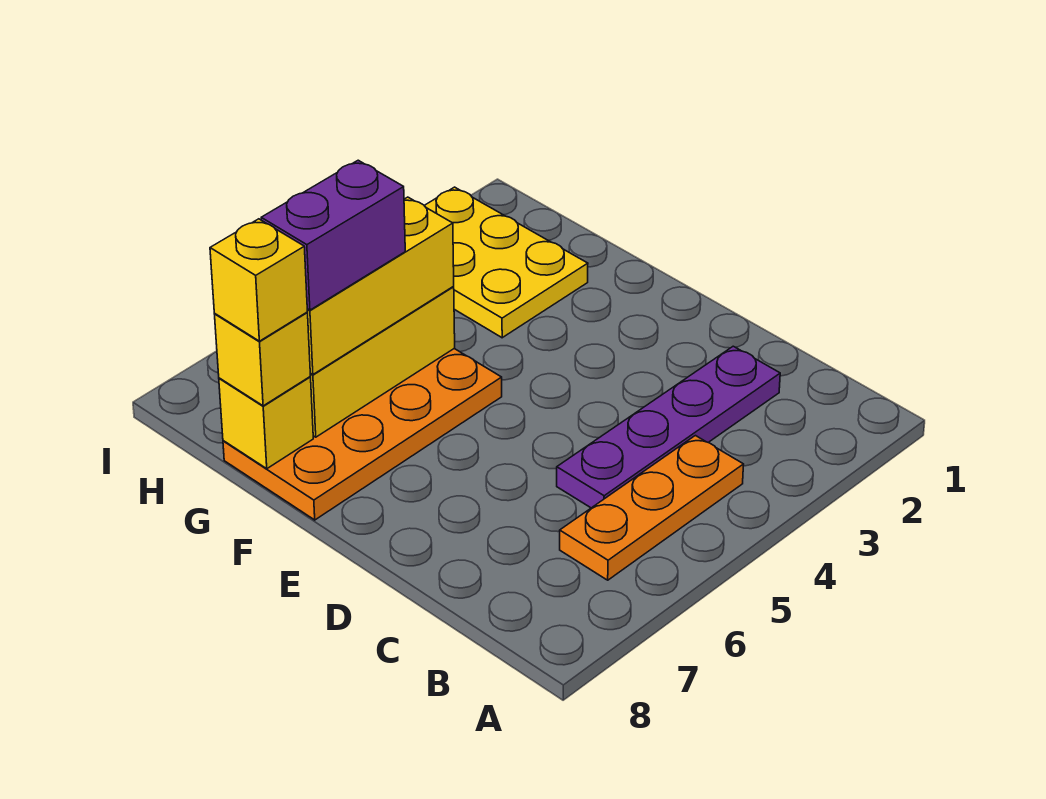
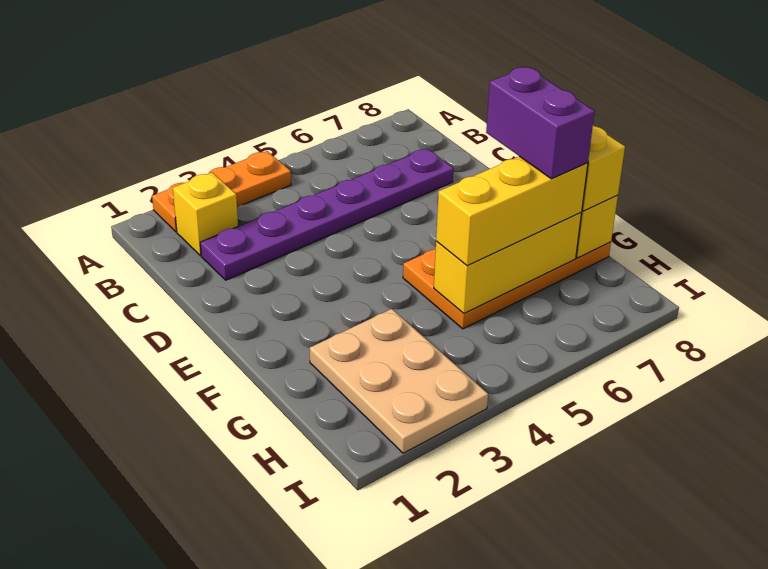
orange plate B4:B6 level 1 -> orange plate A2:A4 level 1
purple plate C2:C5 level 1 -> purple plate C2:C7 level 1
yellow plate G2:I3 level 1 -> tan plate G2:I3 level 1
purple brick G6:G7 level 4 -> purple brick F7:G7 level 4
yellow brick G8 level 4 -> yellow brick B2 level 1

